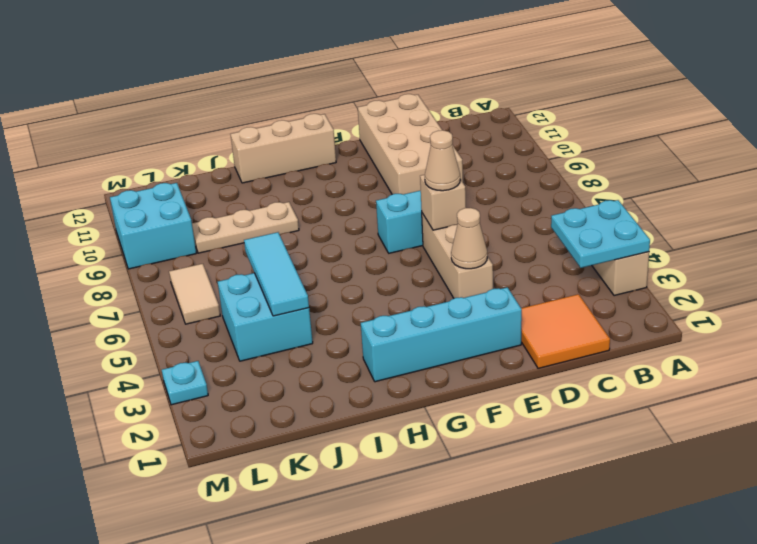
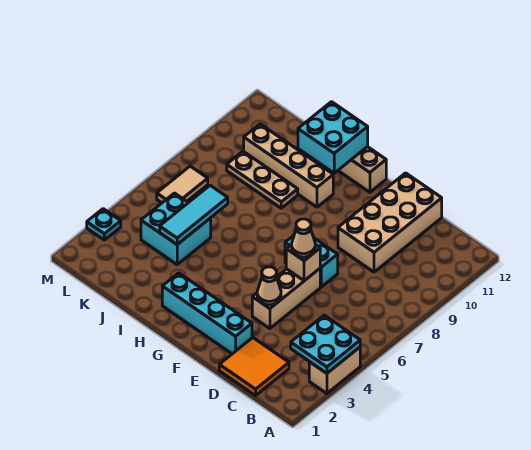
none -> tan brick H10:K10 level 1
cyan brick L9:M10 level 1 -> cyan brick H11:I12 level 2

